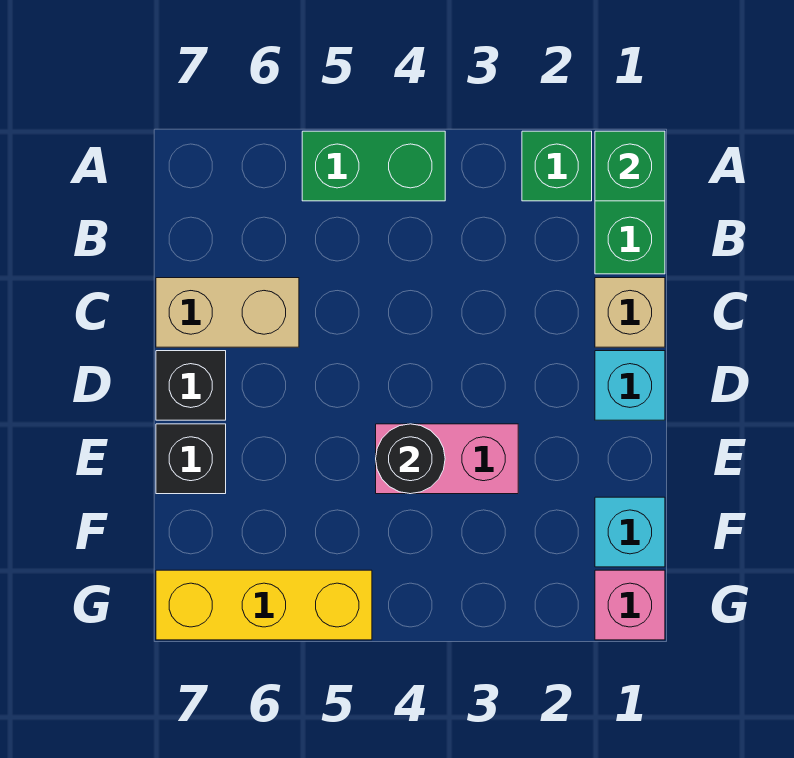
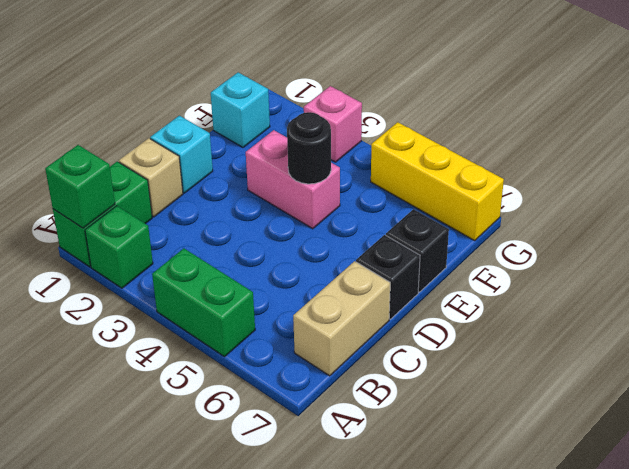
tan brick C6:C7 level 1 -> tan brick B7:C7 level 1
pink brick G1 level 1 -> pink brick G3 level 1

